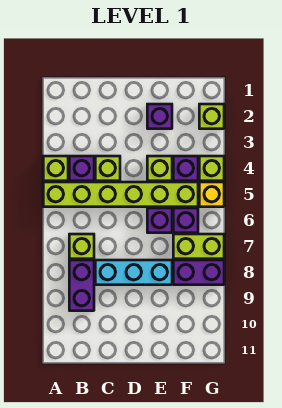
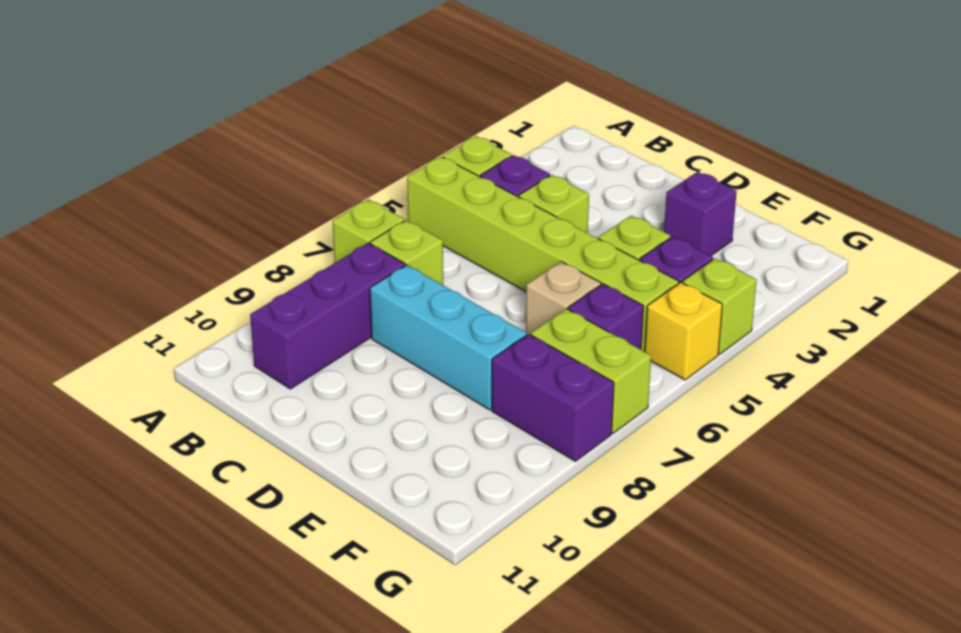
purple brick B8:B9 level 1 -> purple brick B8:B10 level 1
purple brick E6 level 1 -> tan brick E6 level 1
lime brick G2 level 1 -> lime brick A7 level 1

